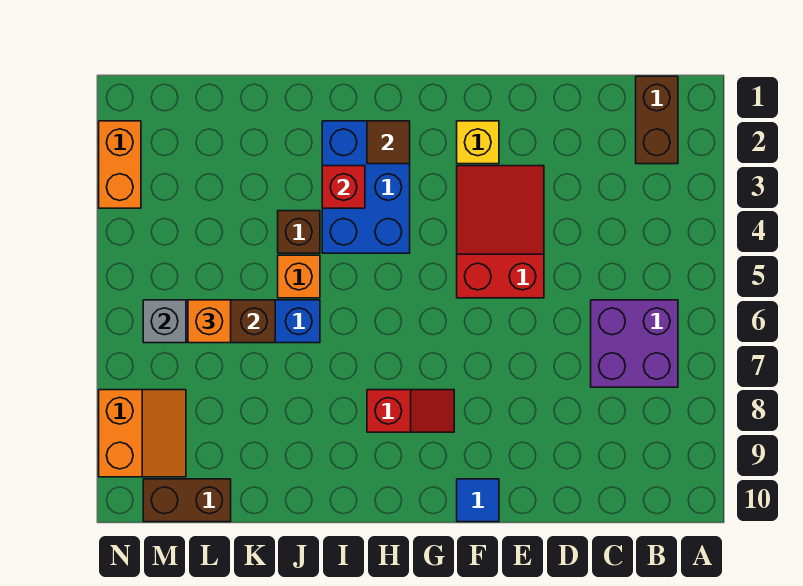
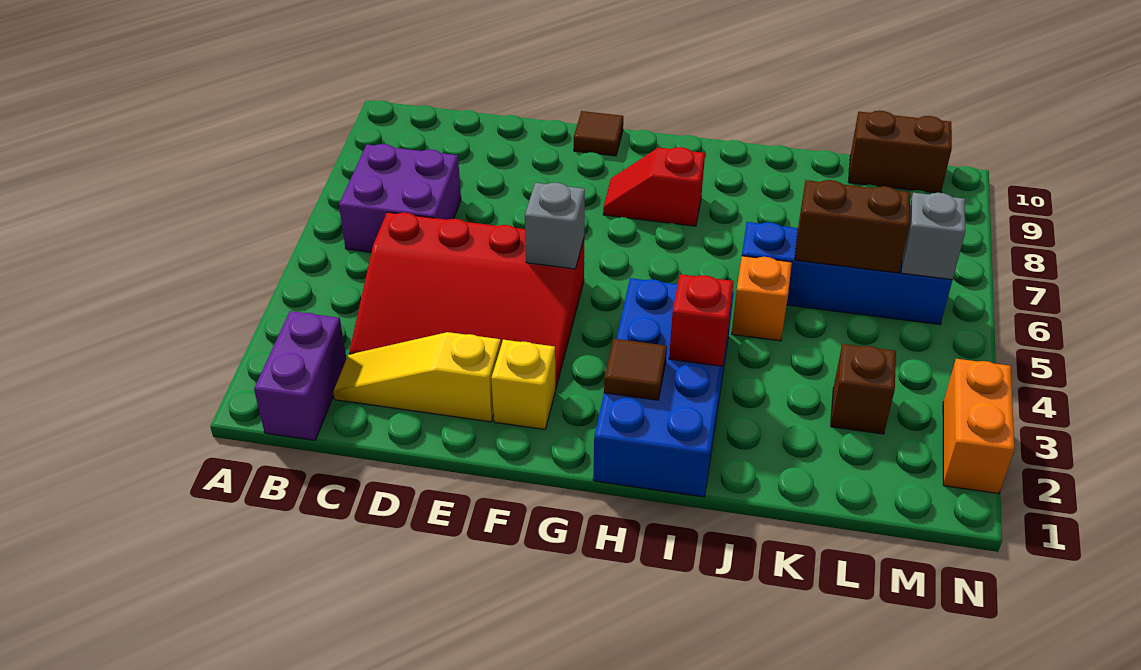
brown brick B1:B2 level 1 -> purple brick B1:B2 level 1
none -> yellow slope C2:E2 level 1 top E
red slope E3:F5 level 1 top 5 -> red slope C3:F5 level 1 top 5
none -> grey brick F5 level 2
blue tile F10 level 1 -> brown tile F10 level 1
blue brick H2:I4 level 1 -> blue brick H1:I4 level 1
brown brick J4 level 1 -> brown brick L3 level 1
orange brick L6 level 3 -> none
orange slope M8:N9 level 1 top N -> none

